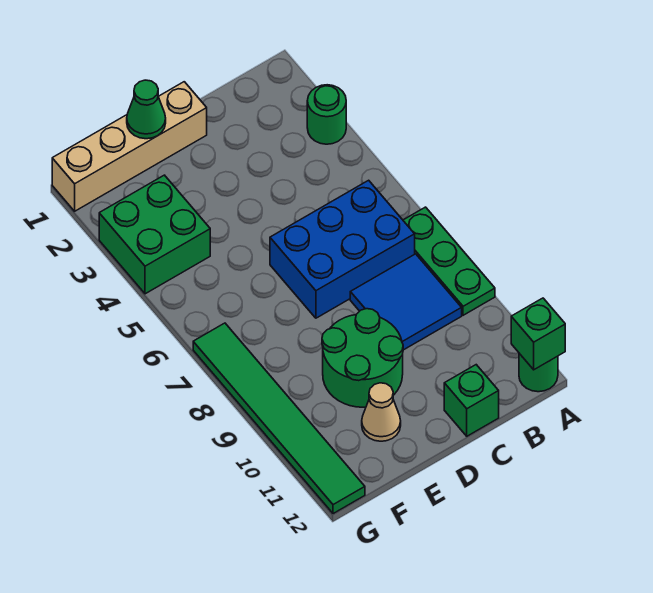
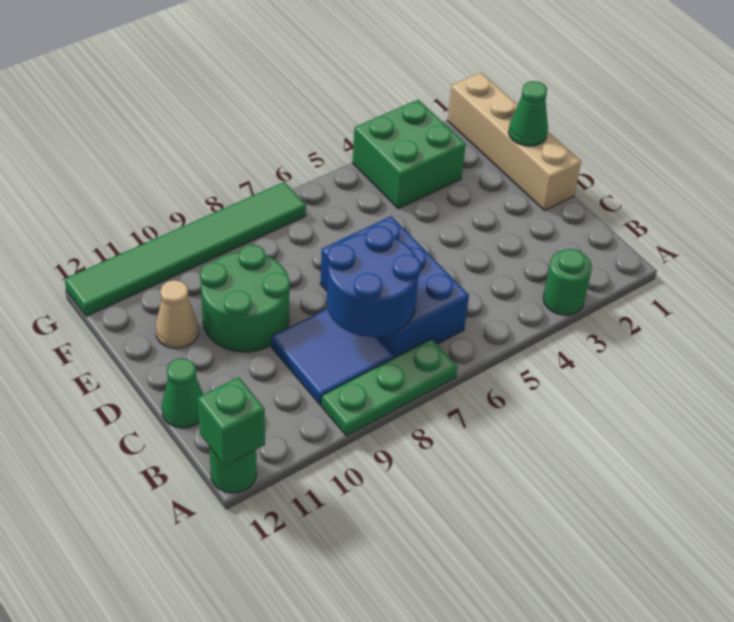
none -> blue round brick B7:C8 level 2
green brick C12 level 1 -> green cone C12 level 1

